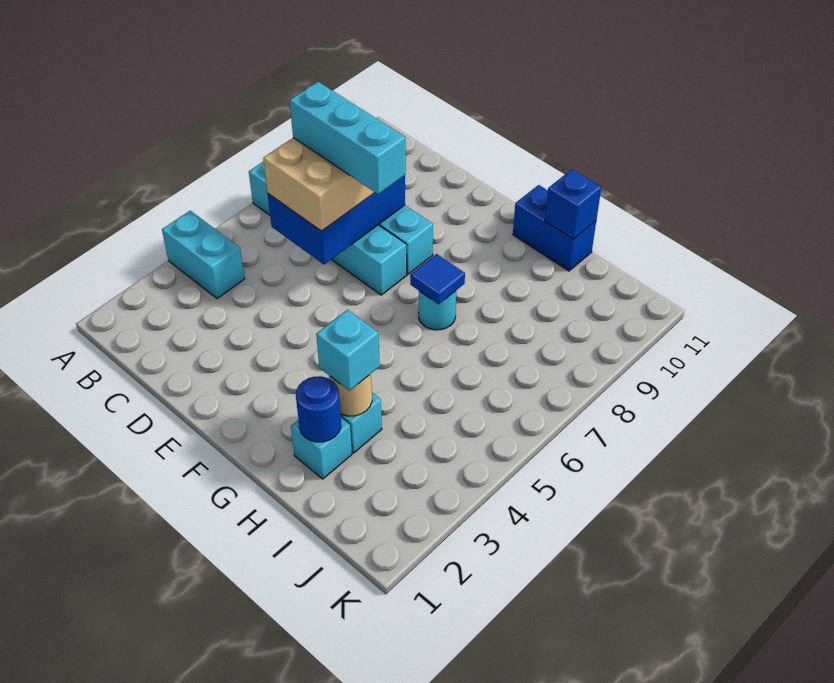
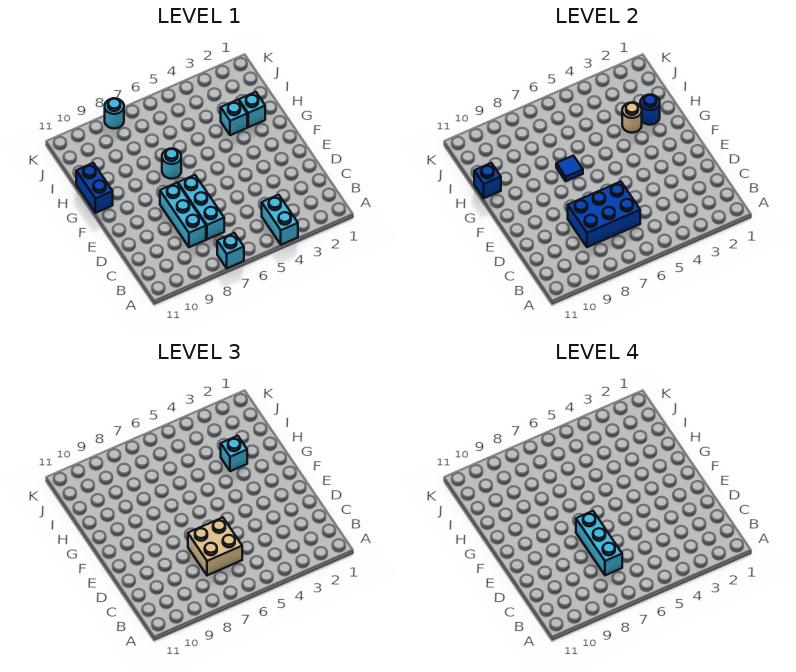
none -> cyan round brick K8 level 1

